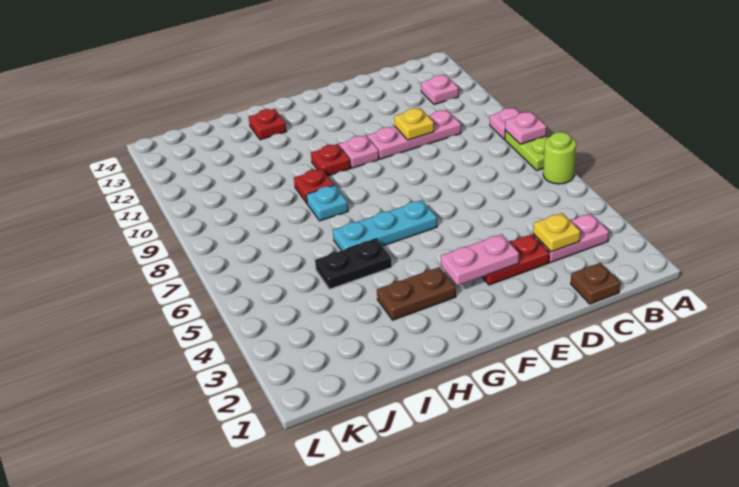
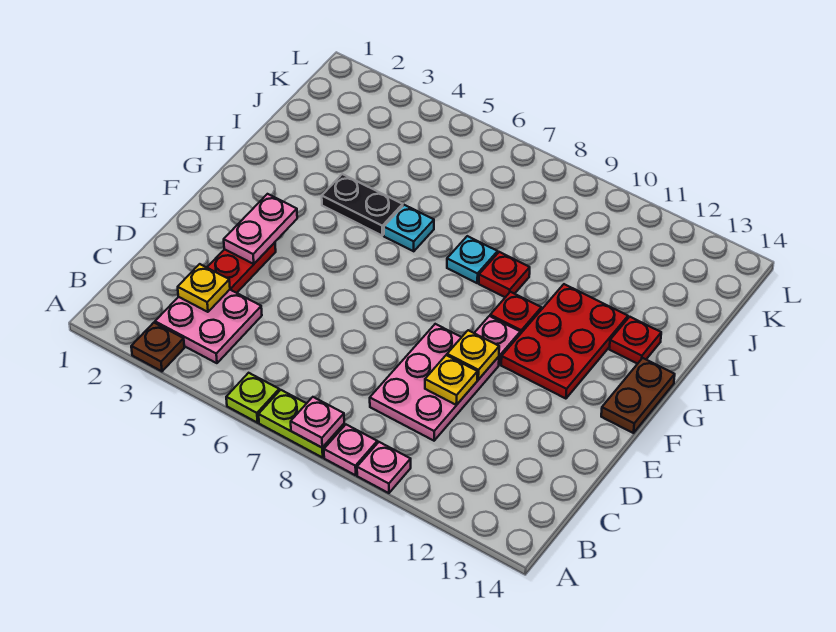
lime round brick A6 level 1 -> lime plate A6 level 1
pink plate B3:C3 level 1 -> pink plate B3:C4 level 1
pink plate B12 level 1 -> pink plate A10 level 1
brown plate C1 level 1 -> brown plate A3 level 1
pink plate C10:E10 level 1 -> pink plate C9:E10 level 1
none -> yellow plate E10 level 2
cyan plate F6:H6 level 1 -> cyan plate H6 level 1
none -> red plate F11:H12 level 1
brown plate G3:H3 level 1 -> brown plate F14:G14 level 1
black plate H5:I5 level 1 -> black plate H4:H5 level 1

